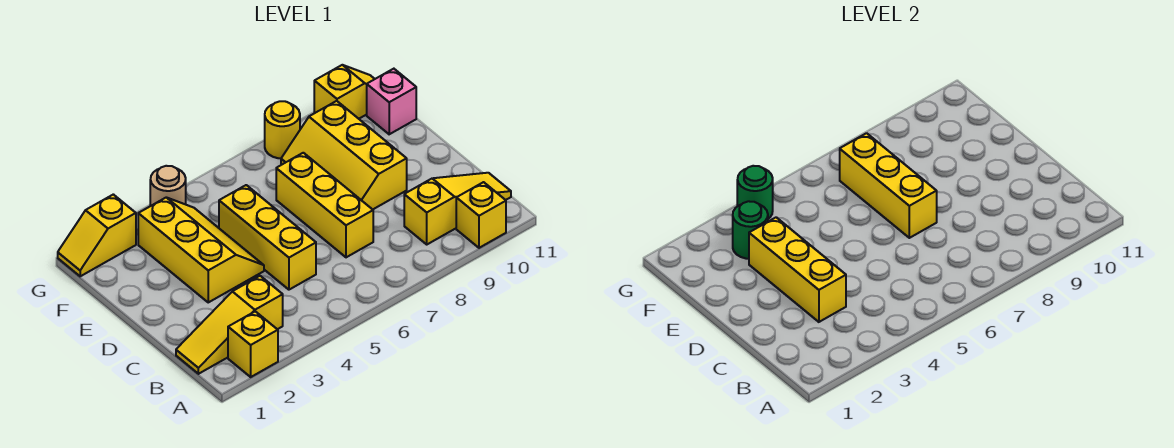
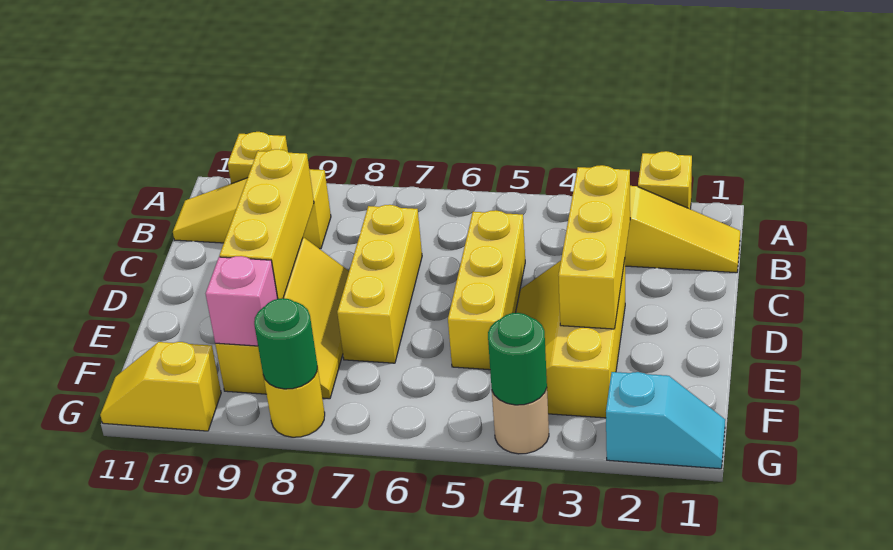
yellow brick D7:F7 level 2 -> yellow brick C9:E9 level 2
green round brick F3 level 2 -> green round brick G8 level 2
pink brick F11 level 1 -> pink brick F9 level 2
yellow slope G1:G2 level 1 top 2 -> cyan slope G1:G2 level 1 top 2

